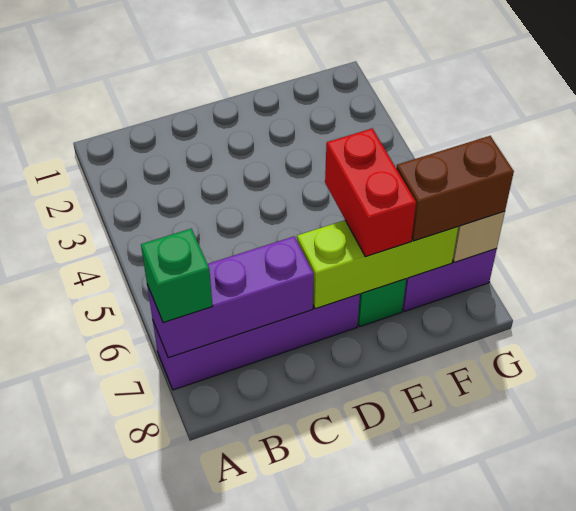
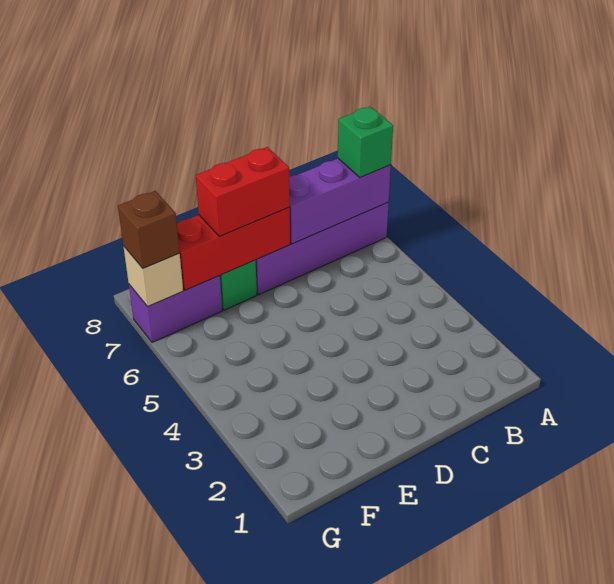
lime brick D7:F7 level 2 -> red brick D7:F7 level 2
red brick E6:E7 level 3 -> red brick D7:E7 level 3
brown brick F7:G7 level 3 -> brown brick G7 level 3

